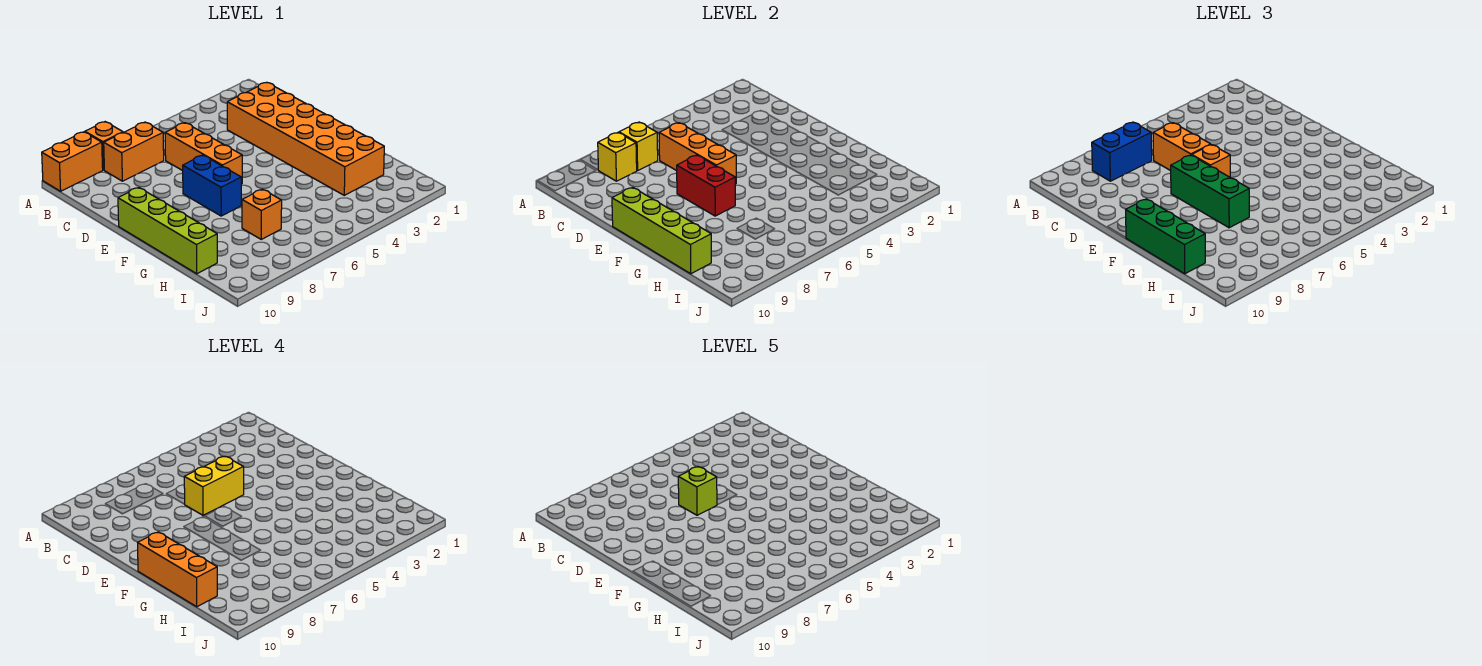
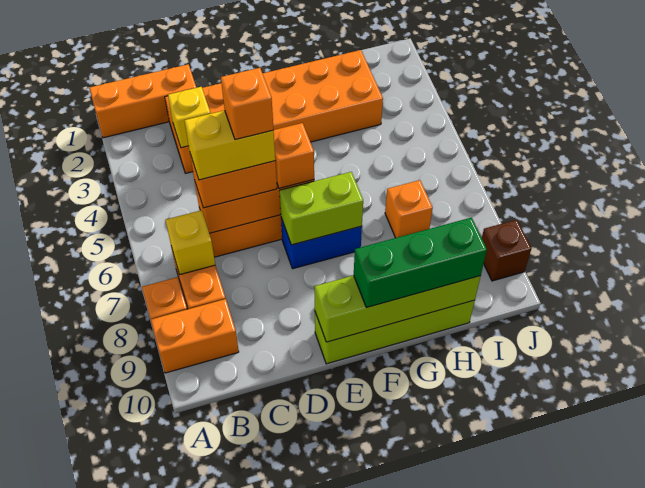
orange brick A9:A10 level 1 -> orange brick A9:B9 level 1
blue brick B7:B8 level 3 -> none
yellow brick B8 level 2 -> yellow brick C3 level 2
yellow brick D5:D6 level 4 -> yellow brick C6:D6 level 4
lime brick D6 level 5 -> orange brick D6 level 5
red brick E7:F7 level 2 -> lime brick E7:F7 level 2
green brick E7:G7 level 3 -> none
orange brick F10:H10 level 4 -> orange brick A1:C1 level 1
none -> brown brick J9 level 1

